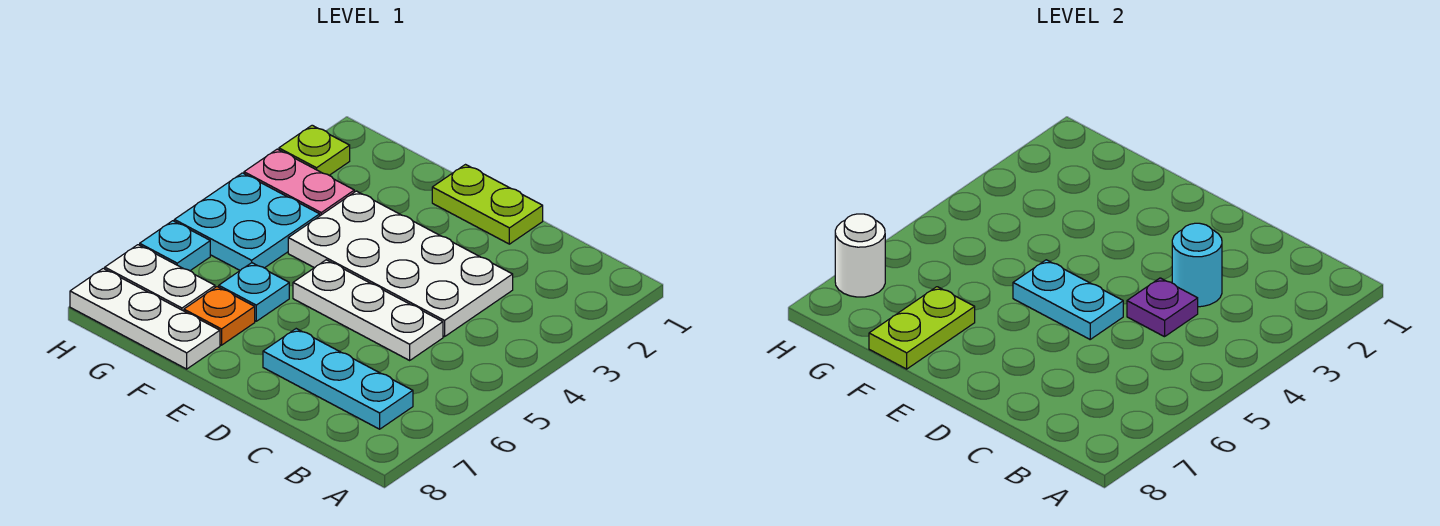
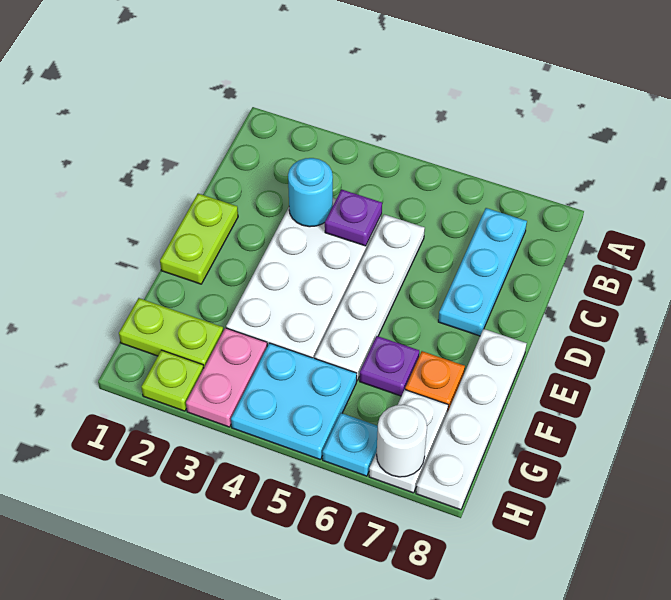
white plate C5:E5 level 1 -> white plate C5:F5 level 1
cyan plate D5:E5 level 2 -> none
cyan plate F6 level 1 -> purple plate F6 level 1
lime plate F7:F8 level 2 -> lime plate G1:G2 level 1
white plate F8:H8 level 1 -> white plate E8:H8 level 1

